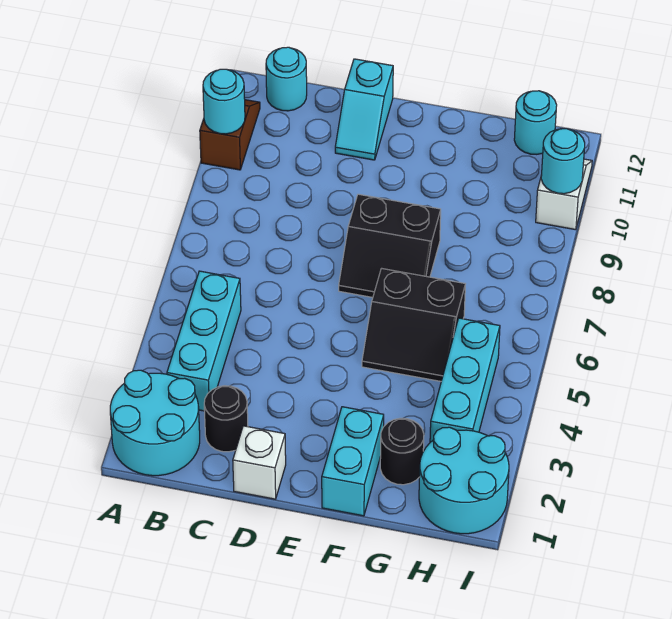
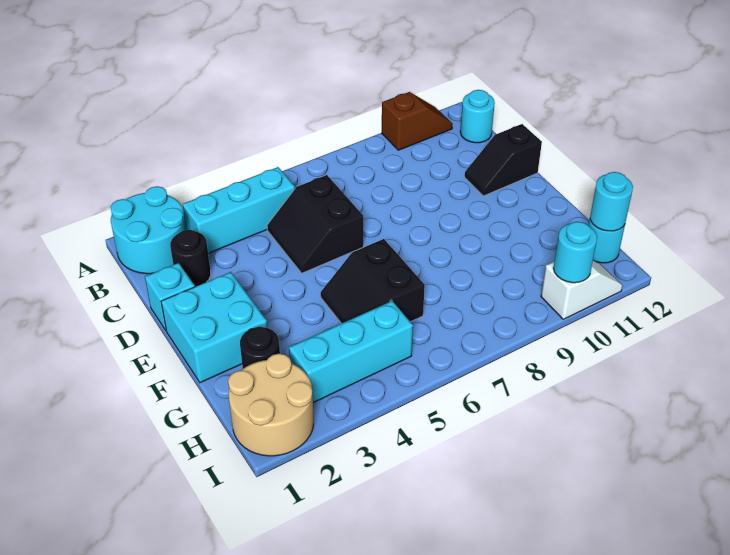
cyan round brick A10 level 2 -> cyan round brick H12 level 2
white brick D1 level 1 -> cyan brick D1 level 1
cyan slope D11:D12 level 1 top 12 -> black slope D11:D12 level 1 top 12
black slope E7:F8 level 1 top 8 -> black slope C5:D6 level 1 top 6
cyan brick F1:F2 level 1 -> cyan brick E1:F2 level 1
cyan round brick H1:I2 level 1 -> tan round brick H1:I2 level 1

